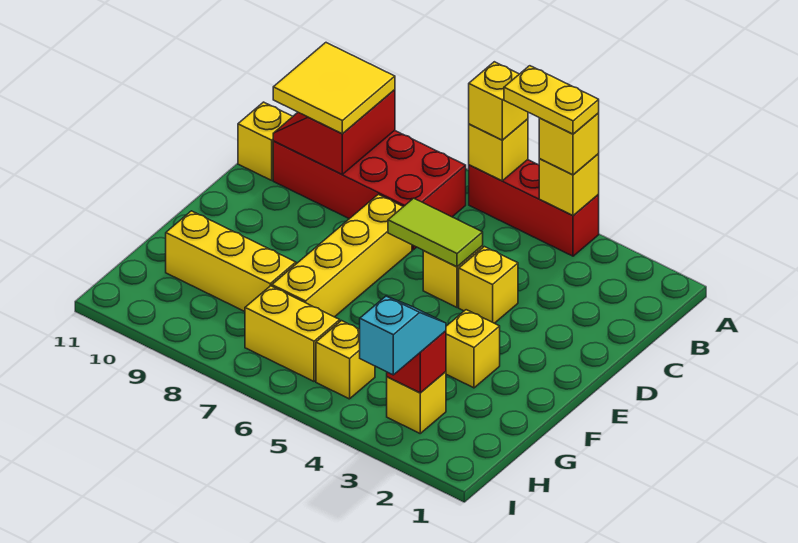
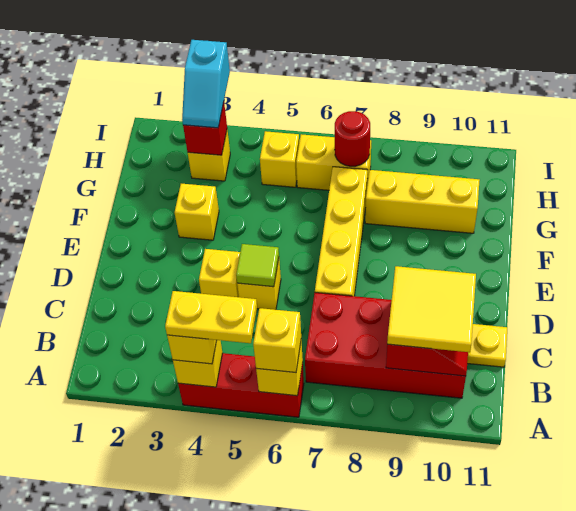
yellow brick C11 level 1 -> yellow plate C11 level 1
lime tile D5:D6 level 2 -> lime tile D5 level 2
none -> red round brick H7 level 2

